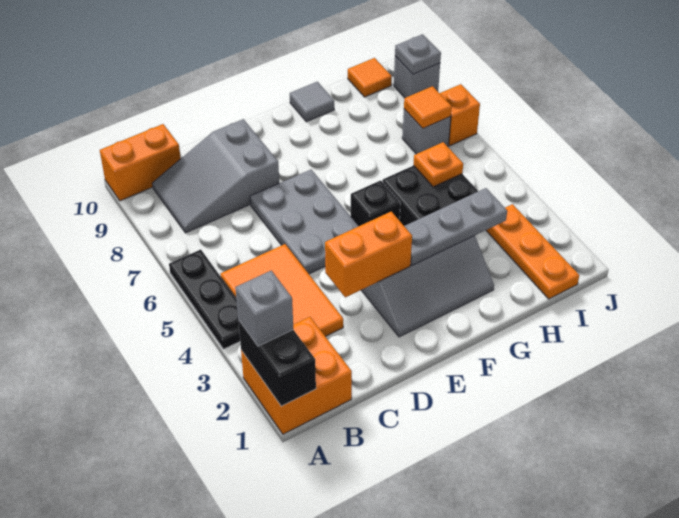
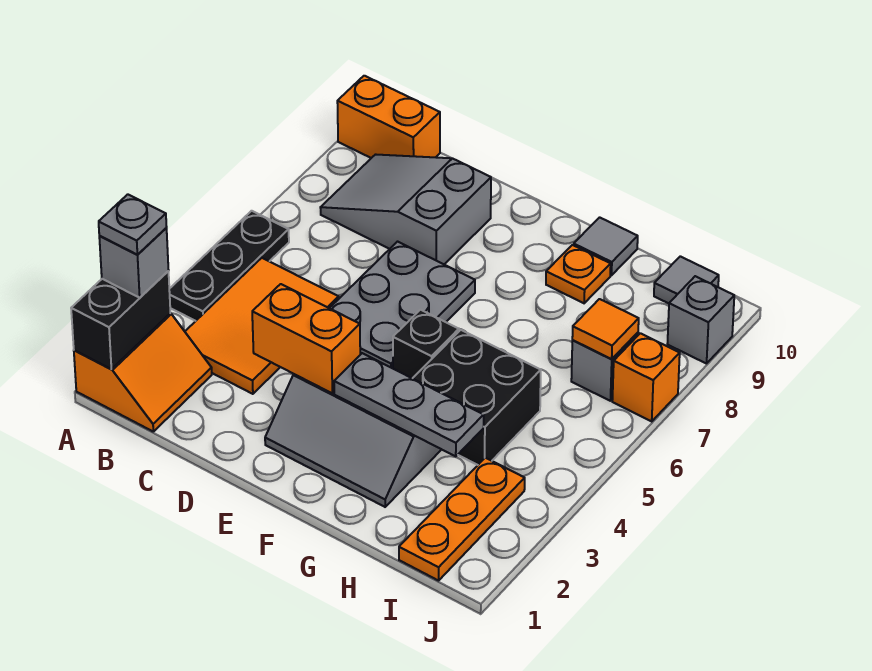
orange brick A1:B2 level 1 -> orange slope A1:B2 level 1 top A
orange plate H5 level 2 -> orange plate G9 level 1
orange tile I10 level 1 -> grey tile I10 level 1
grey plate J9 level 2 -> grey plate A2 level 4

